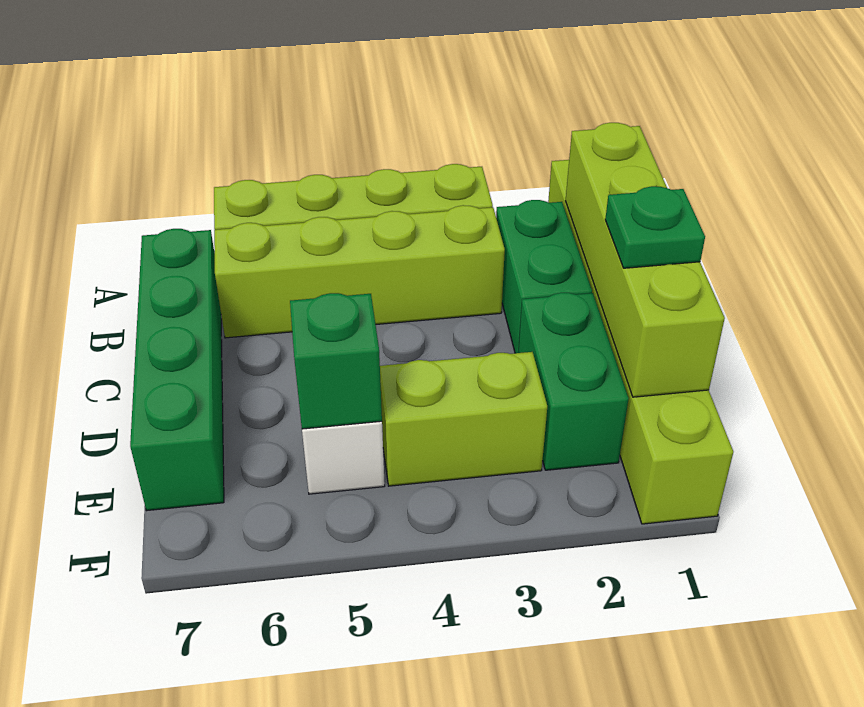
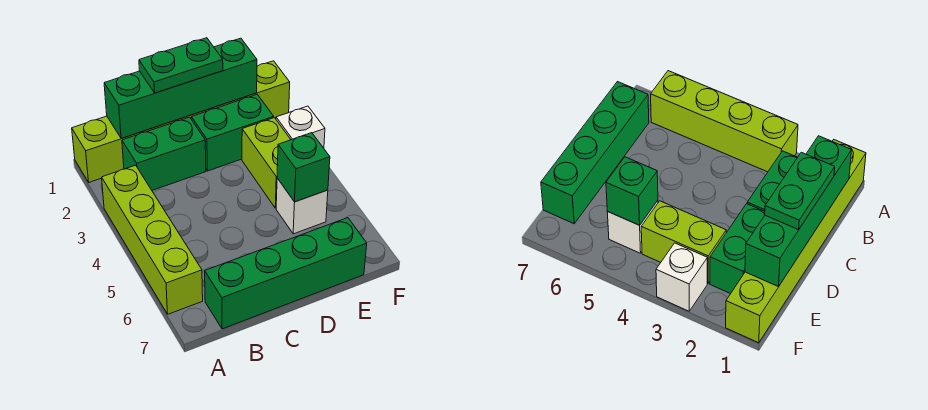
lime brick B1:E1 level 2 -> green brick B1:E1 level 2
lime brick B3:B6 level 1 -> none
green plate D1 level 3 -> green plate C1:D1 level 3
none -> white brick F3 level 1

